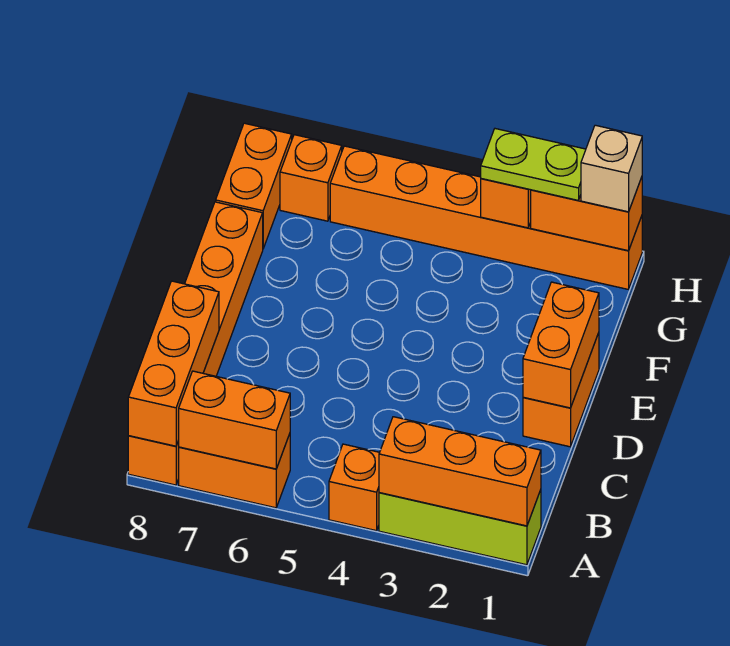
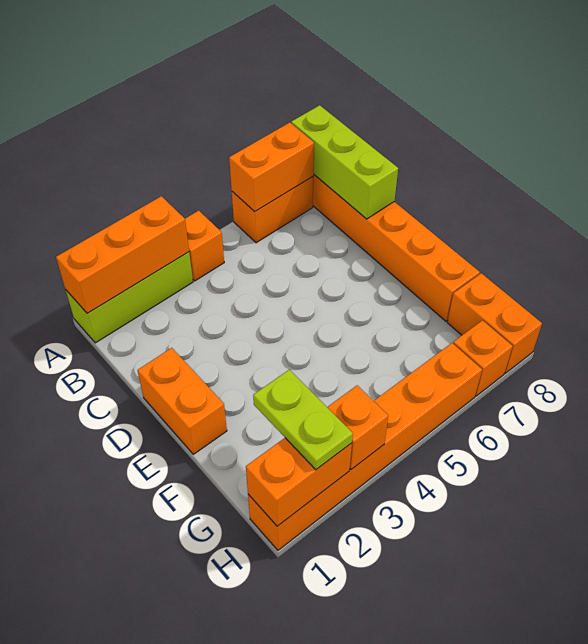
orange brick A8:C8 level 2 -> lime brick A8:C8 level 2
orange brick D1:E1 level 2 -> none
tan brick H1 level 3 -> none
lime plate H2:H3 level 3 -> lime plate G2:H2 level 3

